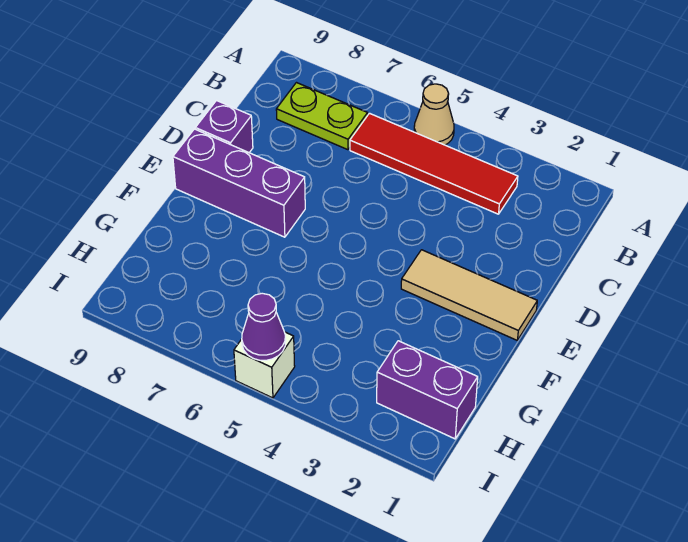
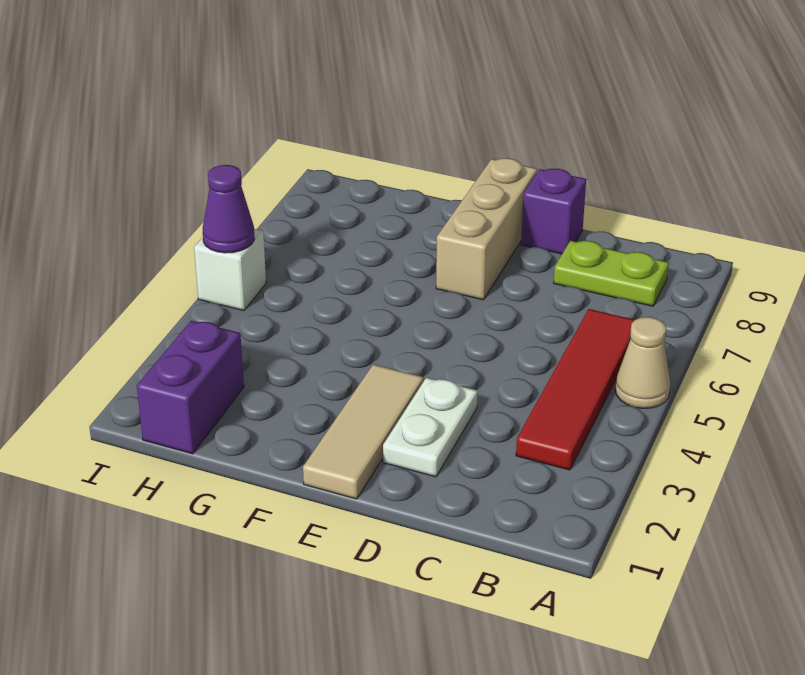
lime plate B7:B8 level 1 -> lime plate B8:C8 level 1
none -> white plate D2:D3 level 1
purple brick E7:E9 level 1 -> tan brick E7:E9 level 1

